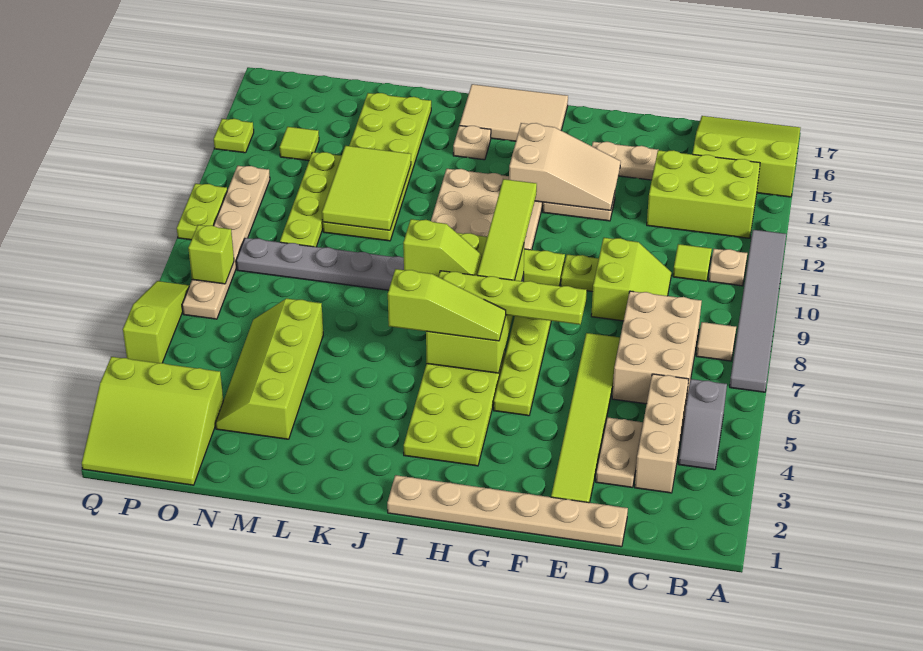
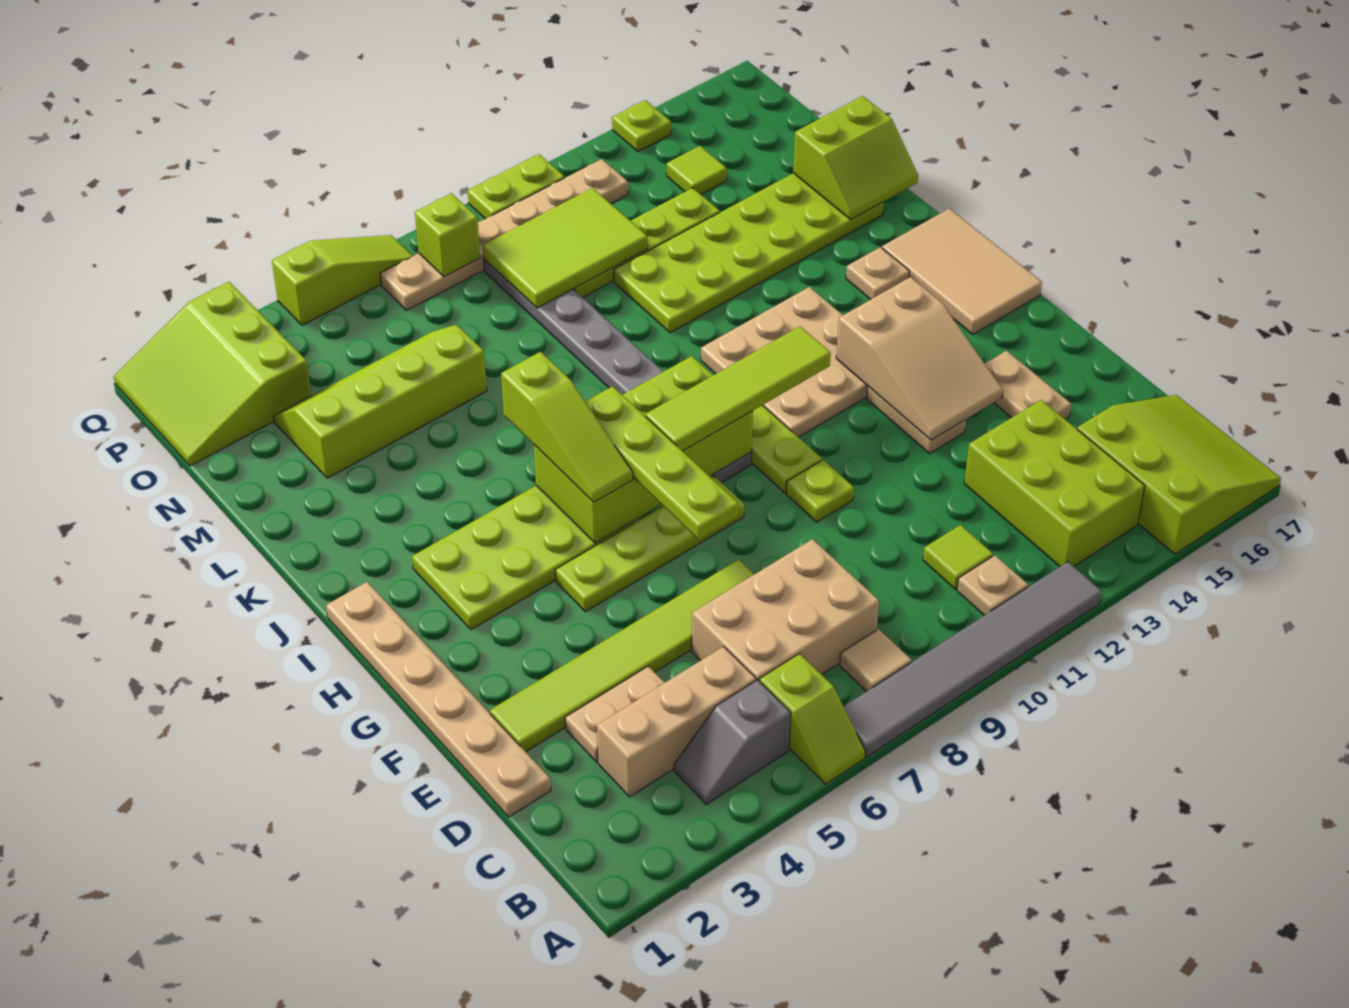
lime slope D9:E10 level 1 top E -> lime slope L16:M17 level 2 top M
lime slope I8:J8 level 3 top J -> lime slope A6:B6 level 1 top B
lime tile L11:M13 level 2 -> lime tile N9:O11 level 2

